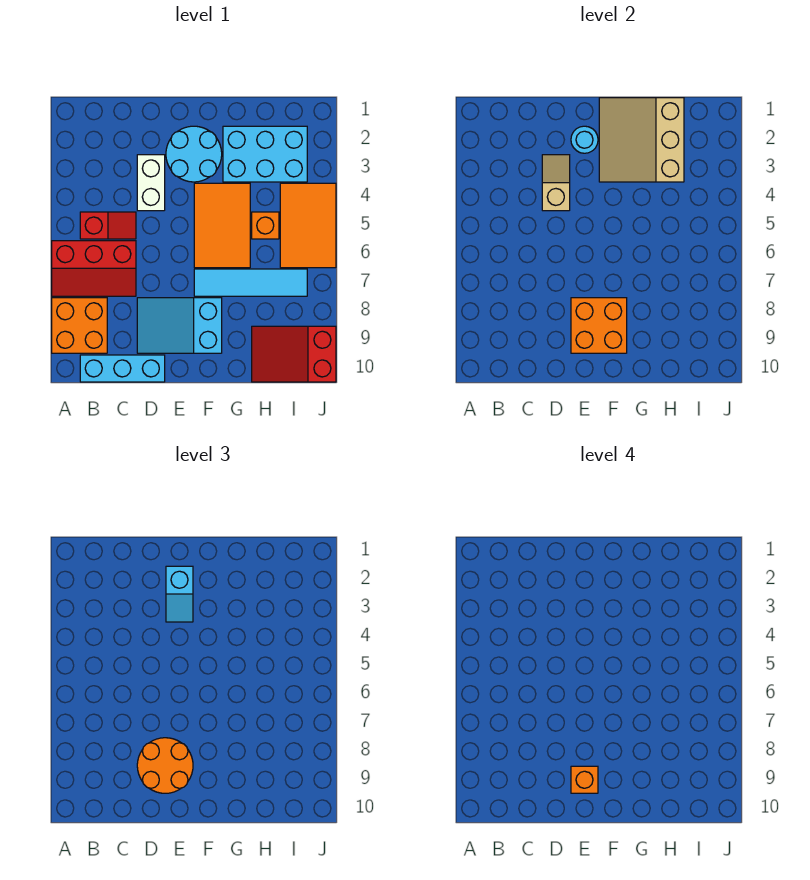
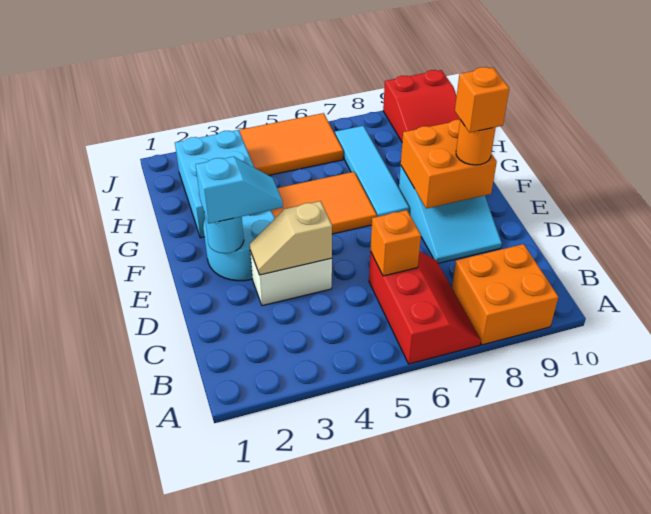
red slope B5:C5 level 1 top B -> none
cyan brick B10:D10 level 1 -> none
orange round brick D8:E9 level 3 -> orange round brick E9 level 3
tan slope F1:H3 level 2 top H -> none
orange brick H5 level 1 -> orange brick C6 level 2

